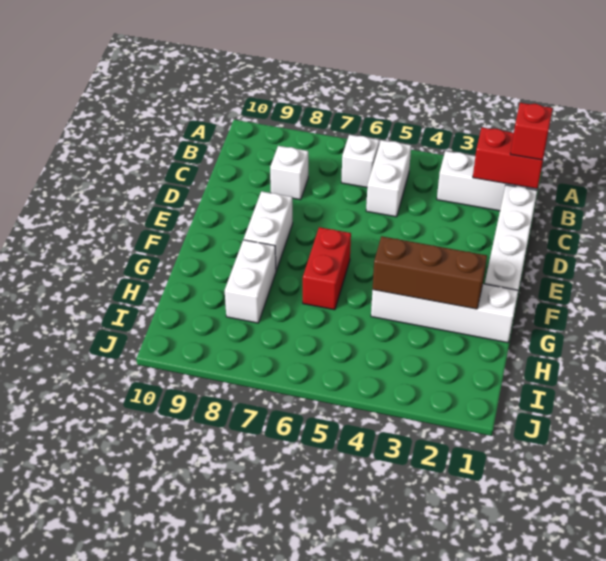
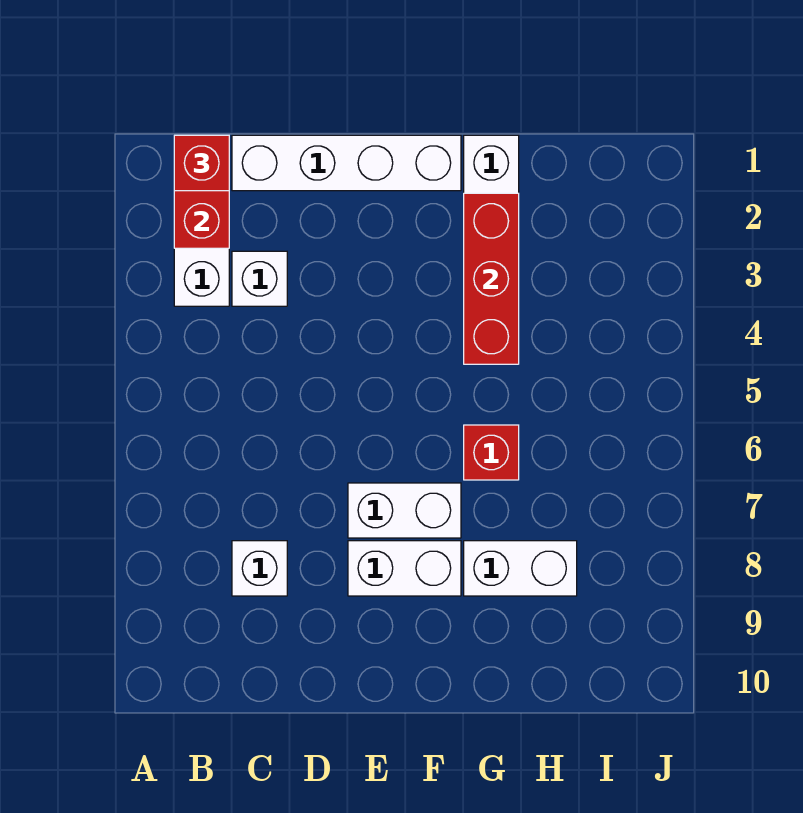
white brick B5:C5 level 1 -> white brick E7:F7 level 1
white brick B6 level 1 -> white brick C3 level 1
red brick F6:G6 level 1 -> red brick G6 level 1
brown brick G2:G4 level 2 -> red brick G2:G4 level 2

